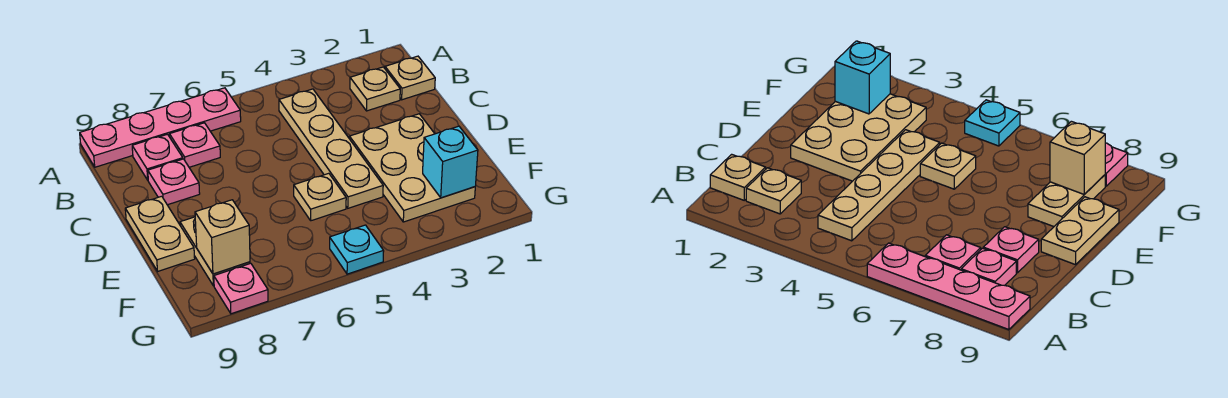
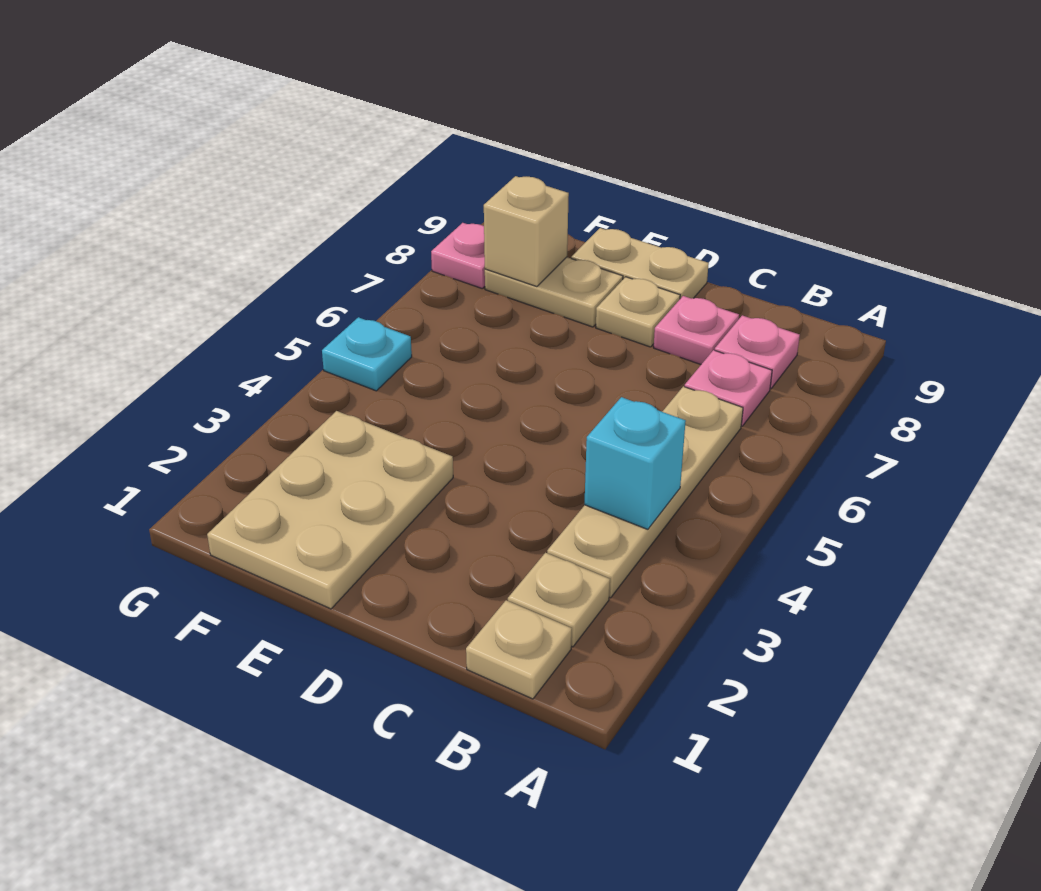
pink plate A6:A9 level 1 -> none
tan plate B4:E4 level 1 -> tan plate B3:B6 level 1
tan plate D2:F3 level 1 -> tan plate E1:F3 level 1
tan plate E5 level 1 -> tan plate D8 level 1
cyan brick F2 level 2 -> cyan brick B4 level 2

